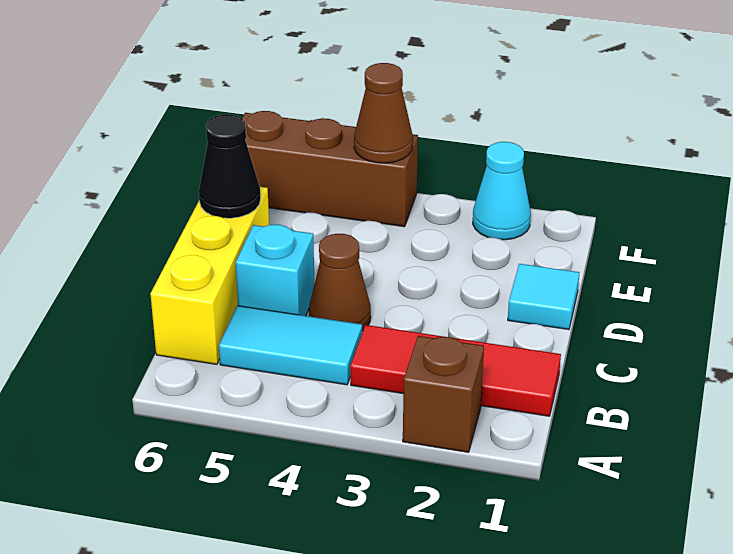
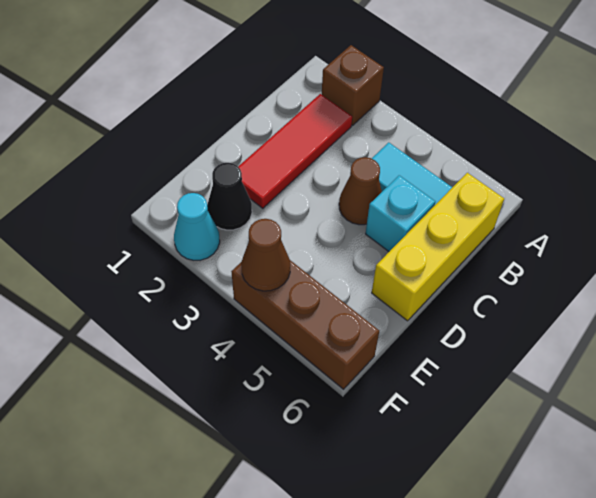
red tile B1:B3 level 1 -> red tile B2:D2 level 1
cyan tile D1 level 1 -> none
black cone D6 level 2 -> black cone E2 level 1

